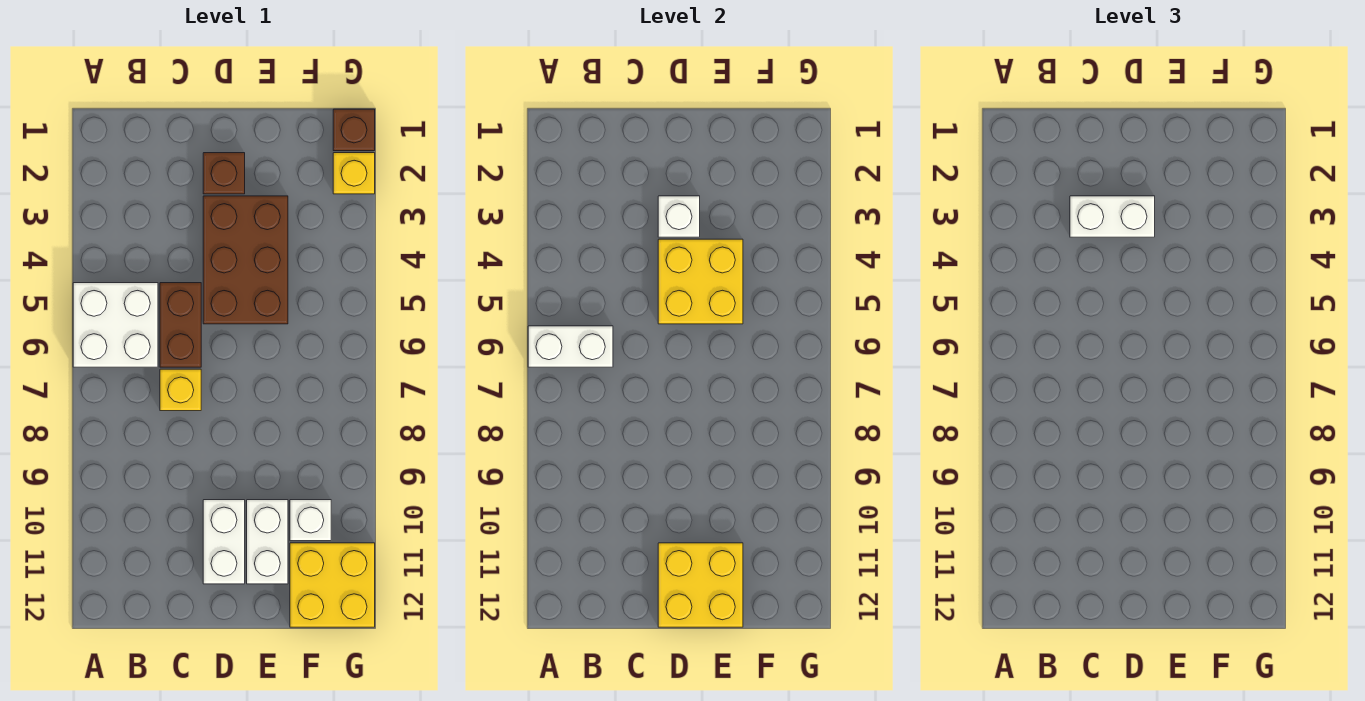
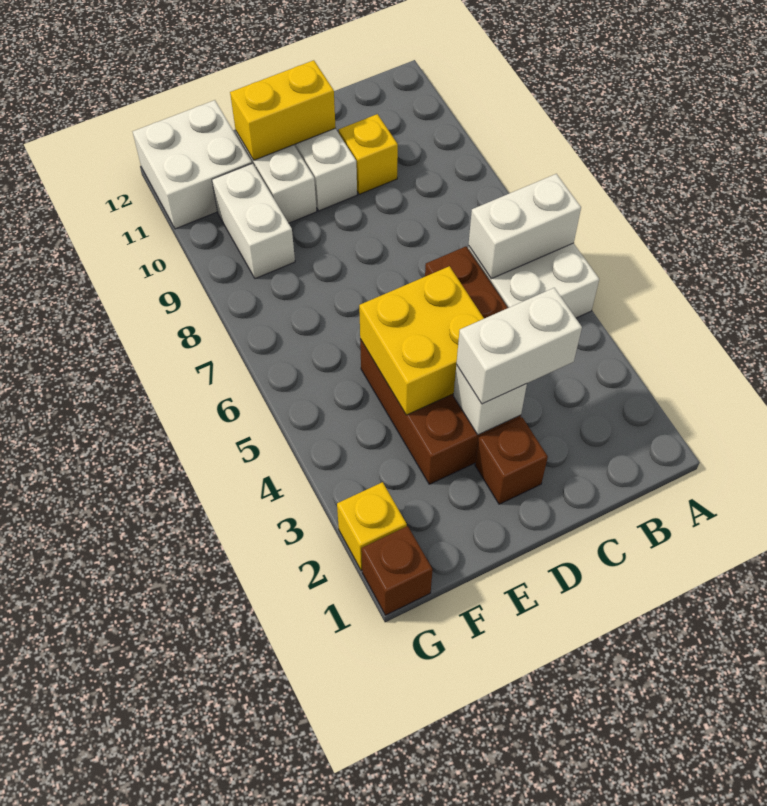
yellow brick C7 level 1 -> yellow brick C10 level 1
yellow brick D11:E12 level 2 -> yellow brick D11:E11 level 2
white brick F10 level 1 -> white brick F9:F10 level 1
yellow brick F11:G12 level 1 -> white brick F11:G12 level 1

